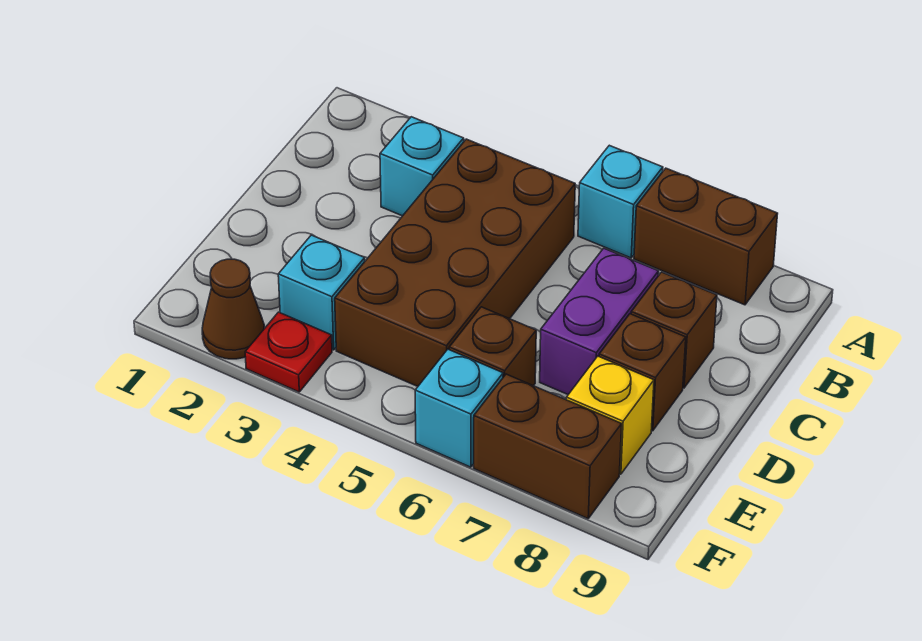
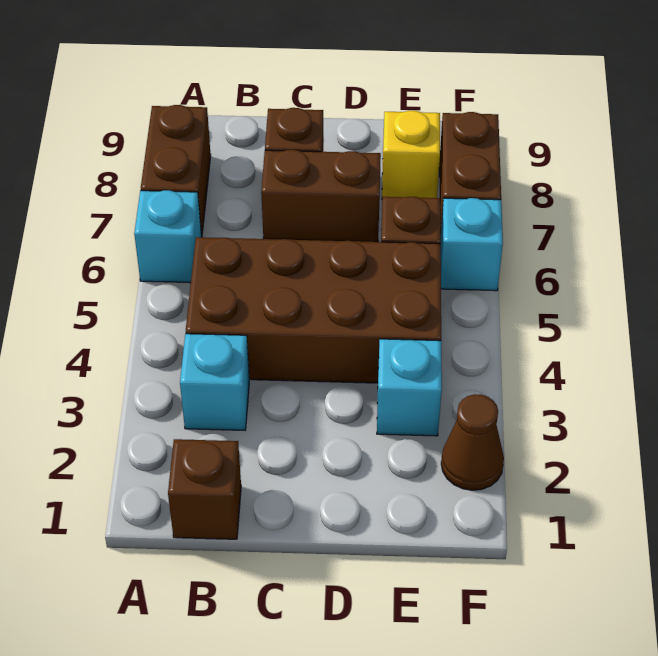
purple brick C7:D7 level 1 -> brown brick C7:D7 level 1
brown brick D8 level 1 -> brown brick B1 level 1
red plate F3 level 1 -> none

